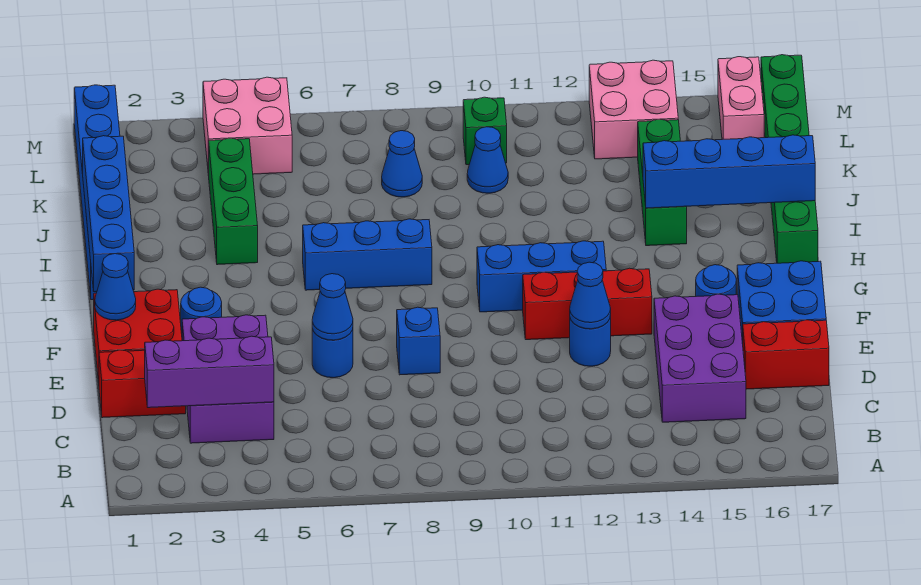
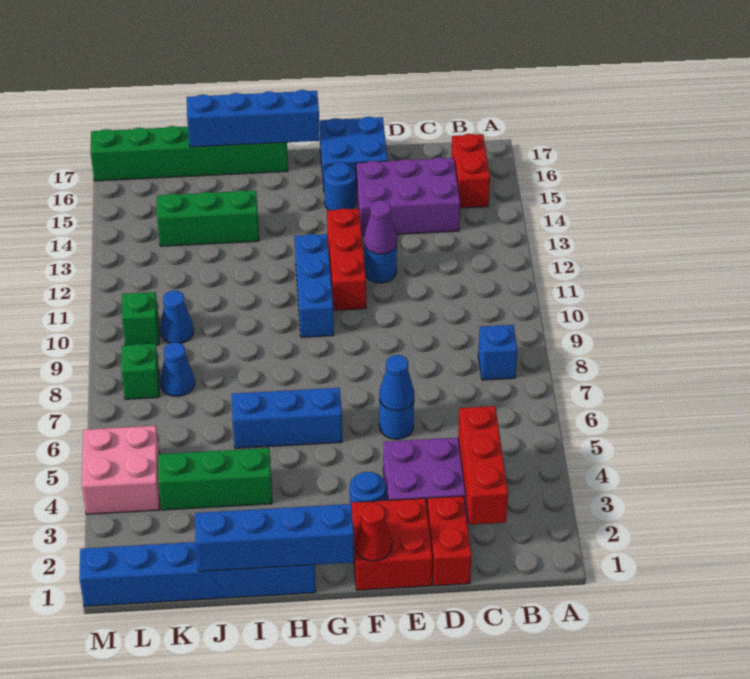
purple brick C2:C4 level 2 -> red brick C2:C4 level 2
red brick D16:D17 level 1 -> red brick B15:B16 level 1
blue brick E8 level 1 -> blue brick B8 level 1
blue cone E12 level 2 -> purple cone E12 level 2
blue cone F1 level 2 -> red cone F1 level 2
blue brick H6:H8 level 1 -> blue brick G6:I6 level 1
blue brick I14:I17 level 2 -> blue brick G17:J17 level 2
none -> green brick L8 level 1
pink brick L13:M14 level 1 -> none
pink brick L16:M16 level 1 -> none

